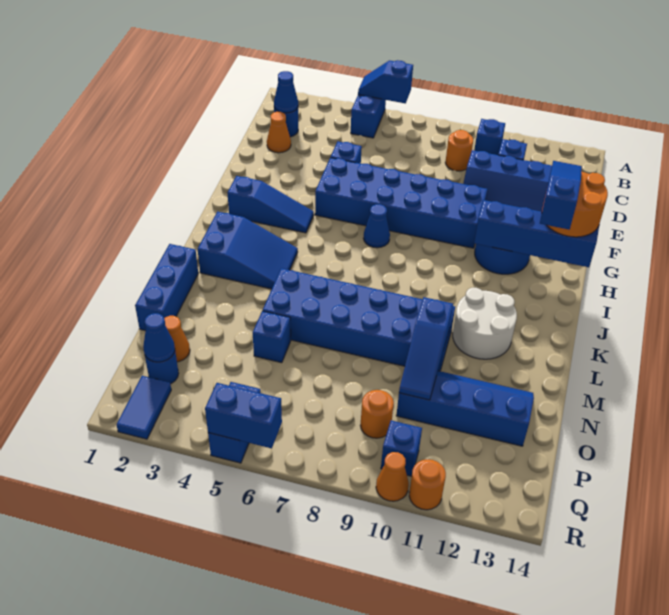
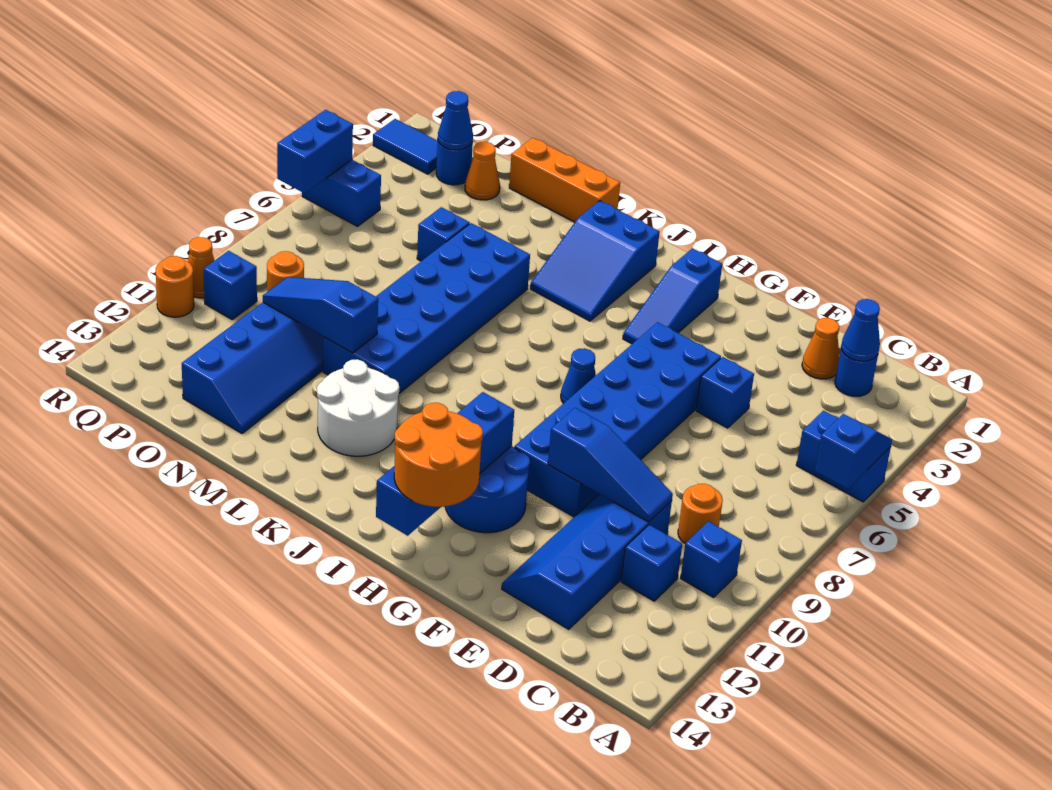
blue slope G13:I13 level 4 top I -> blue slope D10:F10 level 2 top F
blue brick L1:N1 level 1 -> orange brick L1:N1 level 1

